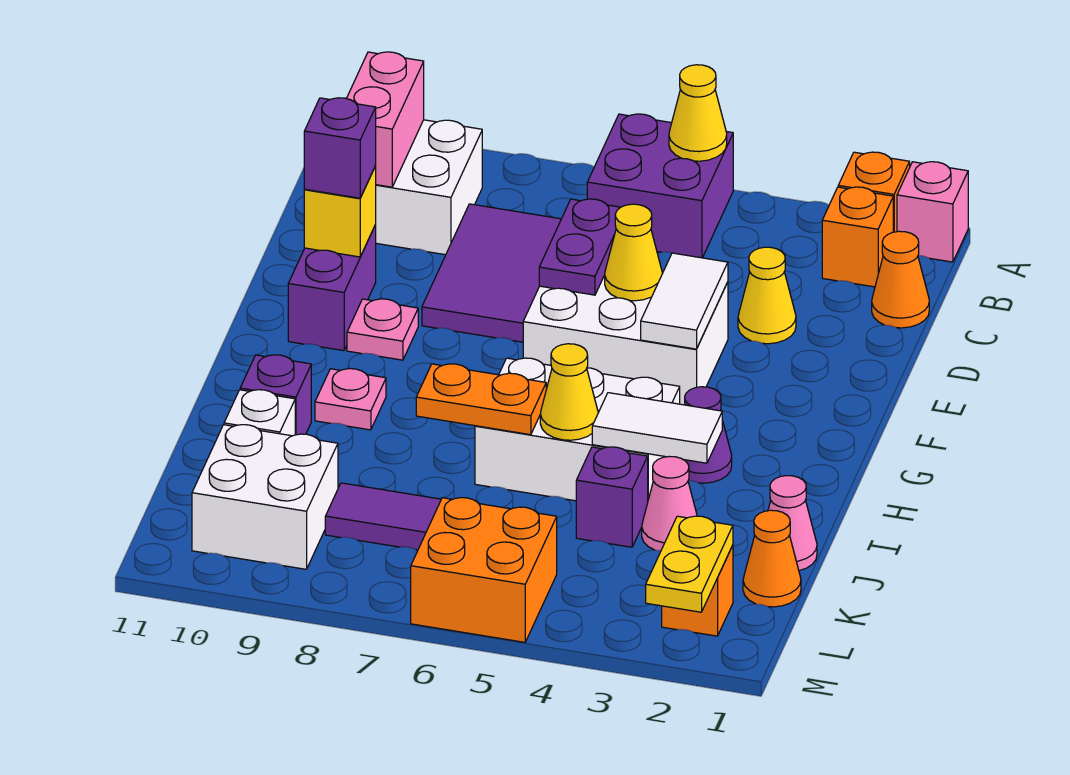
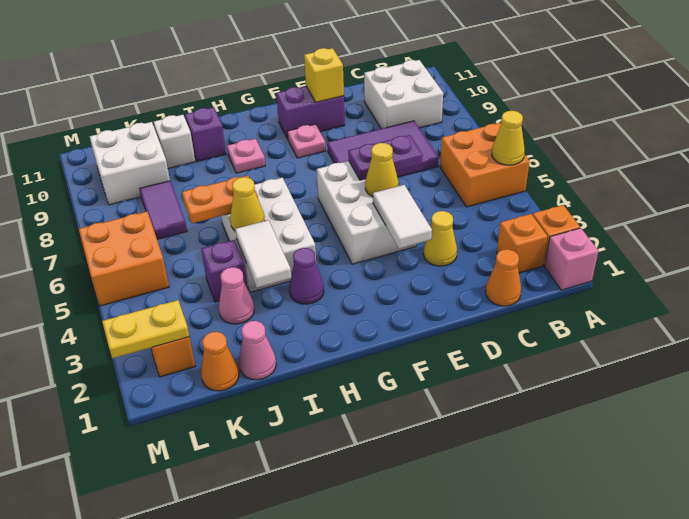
purple brick A5:B6 level 1 -> orange brick A5:B6 level 1
pink brick B10:C10 level 2 -> none
white tile E4:F4 level 2 -> white tile E3:E4 level 2
purple brick E10 level 3 -> none
orange plate I6:I7 level 2 -> orange plate I6:J6 level 2

